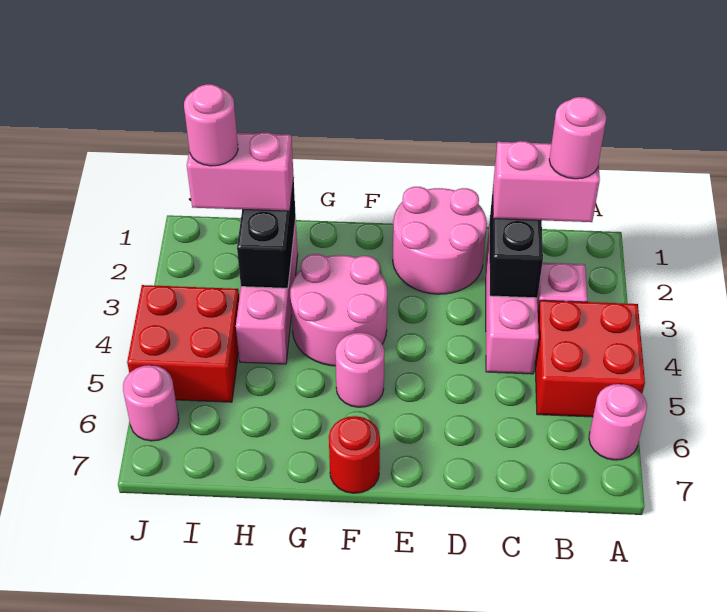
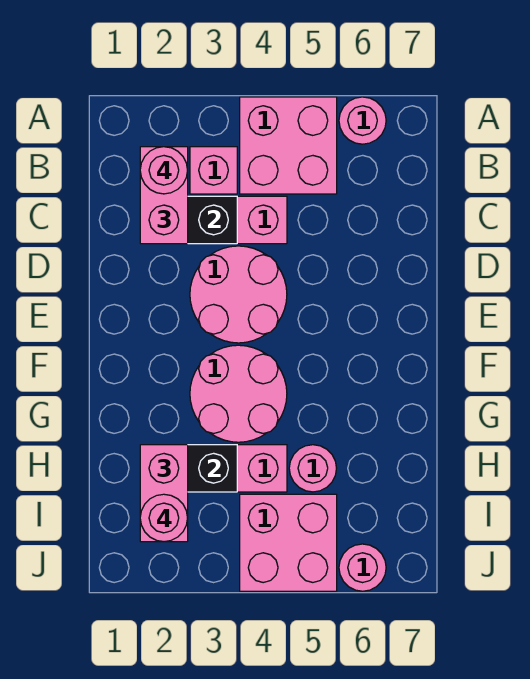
red brick A4:B5 level 1 -> pink brick A4:B5 level 1
pink round brick D1:E2 level 1 -> pink round brick D3:E4 level 1
pink round brick F5 level 1 -> pink round brick H5 level 1
red round brick F7 level 1 -> none
red brick I4:J5 level 1 -> pink brick I4:J5 level 1

